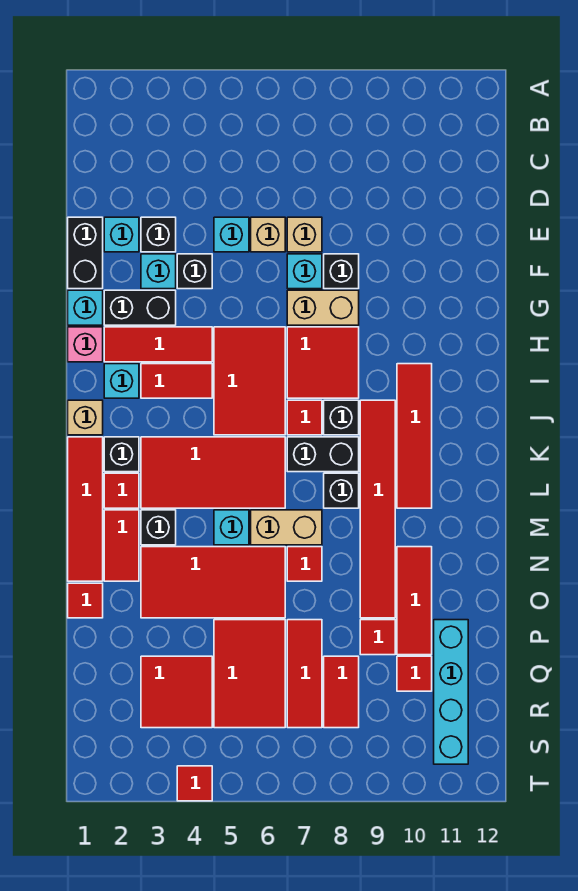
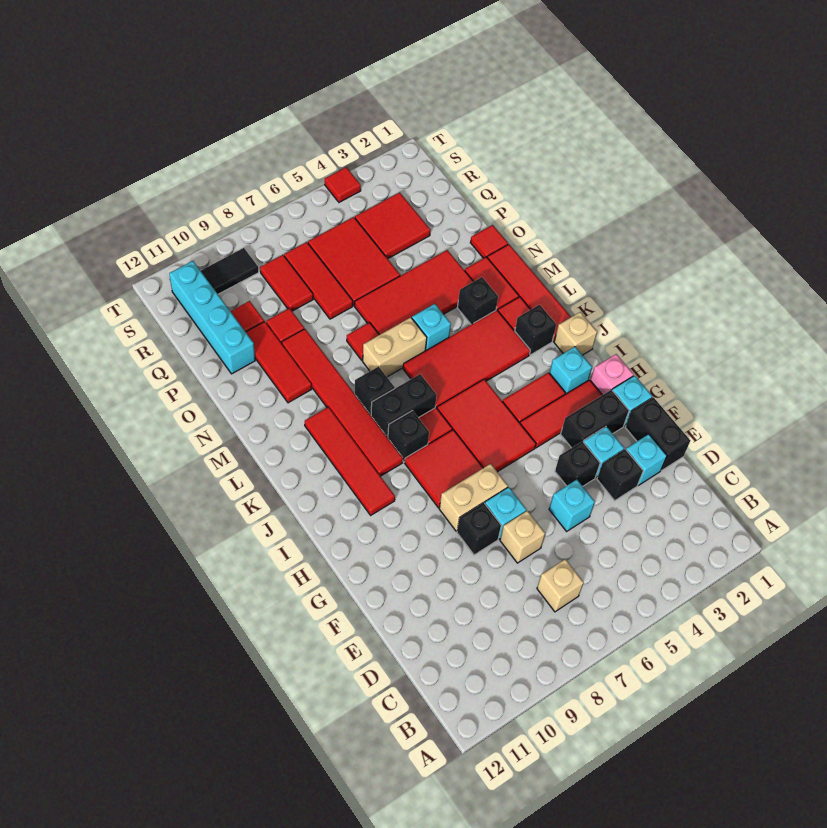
tan brick E6 level 1 -> tan brick C7 level 1
none -> black tile S9:S10 level 1

